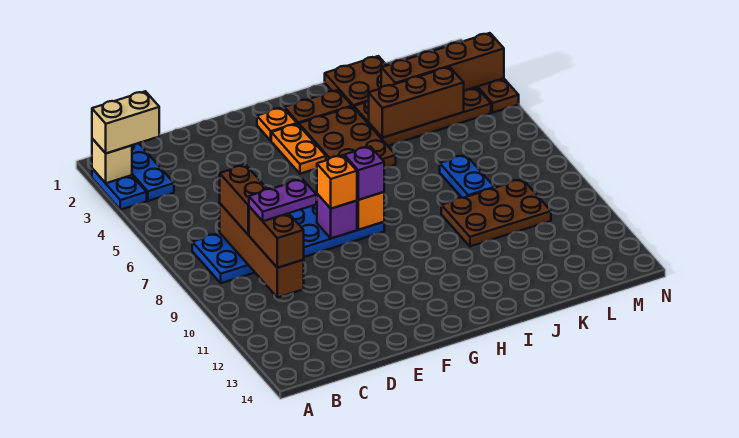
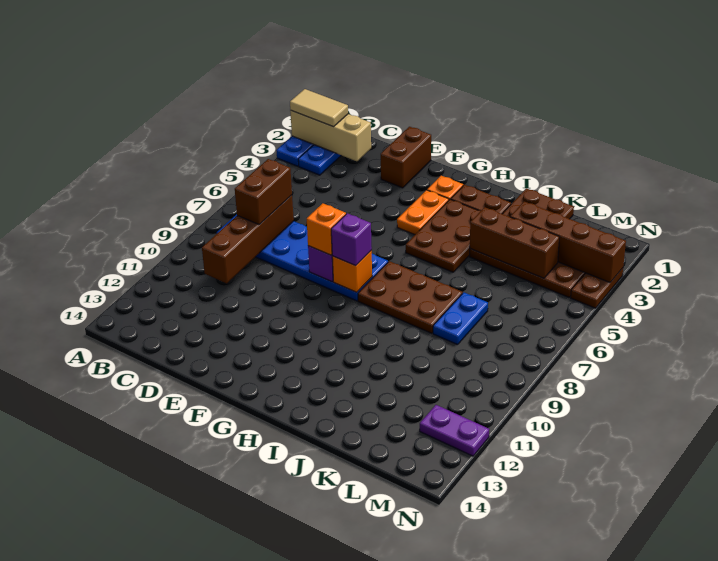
tan brick A2 level 2 -> tan brick A2:C2 level 2
tan brick A2:B2 level 3 -> tan tile A2:B2 level 3
brown brick C9:C10 level 3 -> brown brick E1:E2 level 1
purple plate C9:D9 level 4 -> purple plate M12:N12 level 1
brown plate J9:L10 level 1 -> brown plate H7:J8 level 1

